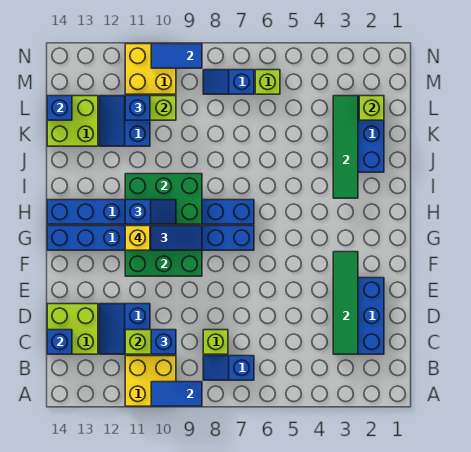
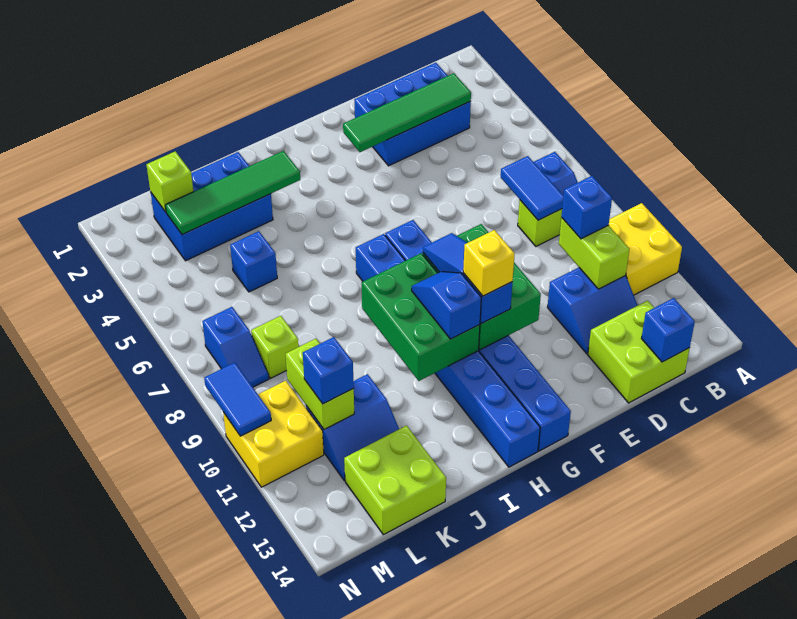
blue tile A9:A10 level 2 -> blue tile C7:C8 level 2
blue brick L14 level 2 -> blue brick K5 level 1
lime brick M6 level 1 -> lime brick L8 level 1

